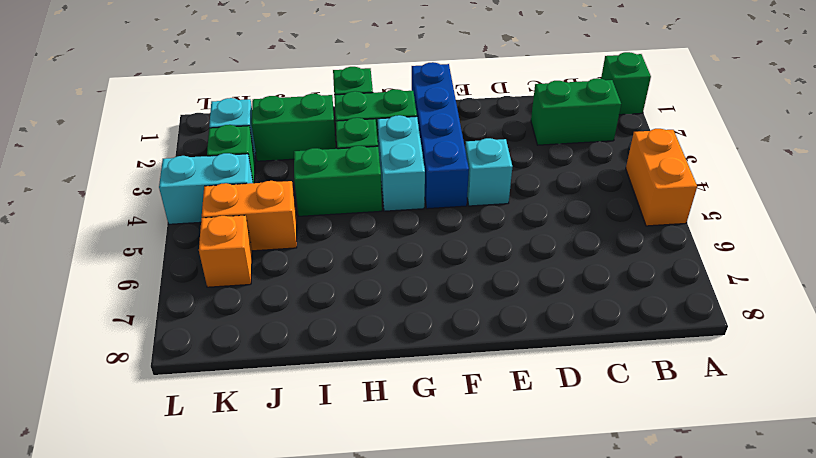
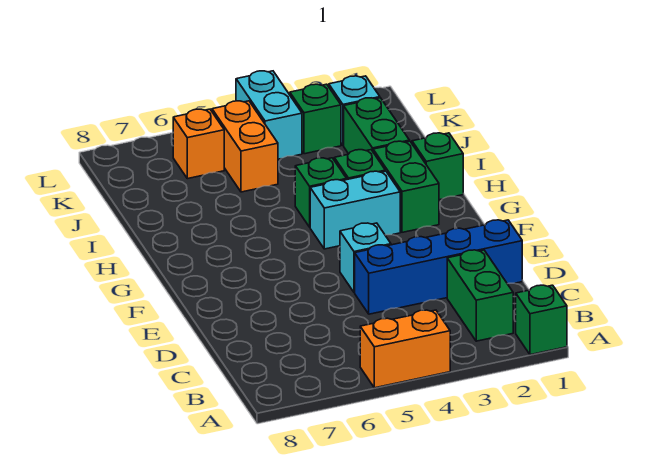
blue brick F1:F4 level 1 -> blue brick D1:D4 level 1
green brick H4:I4 level 1 -> green brick H4 level 1

